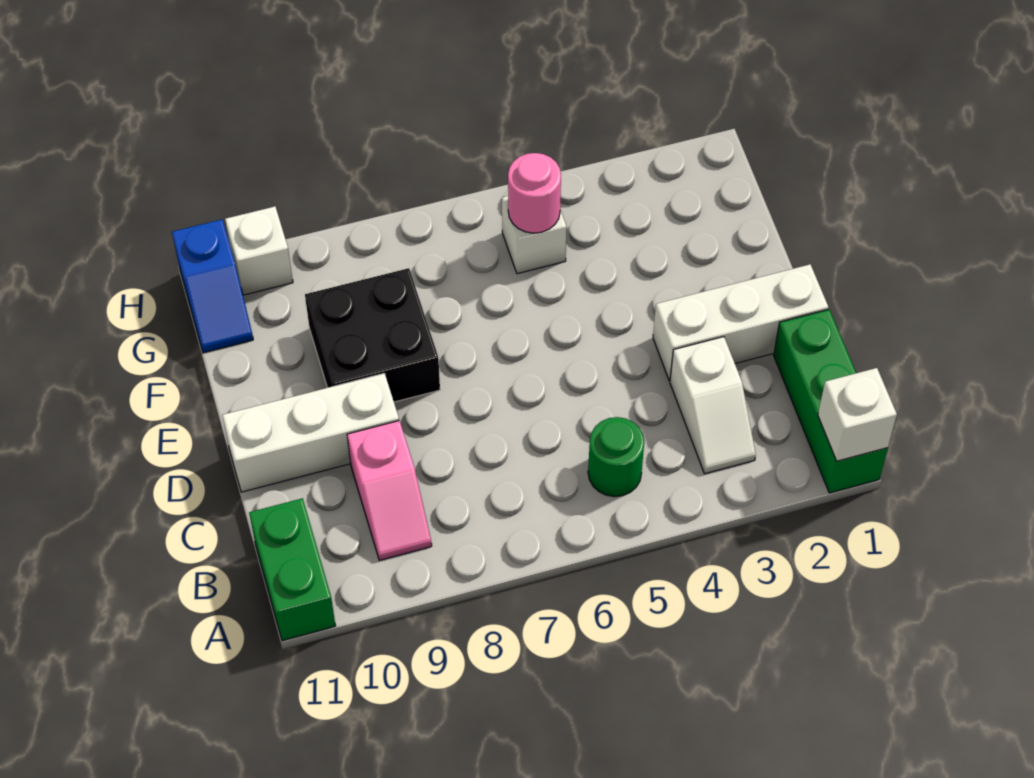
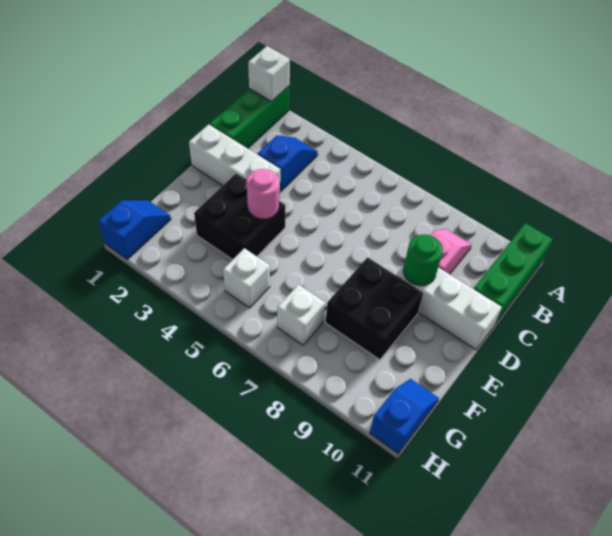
green brick A11:B11 level 1 -> green brick A11:C11 level 1
white slope B3:C3 level 1 top C -> blue slope B3:C3 level 1 top C
green round brick B5 level 1 -> green round brick D9 level 2
none -> black brick E3:F4 level 1
none -> blue slope G1:H1 level 1 top H
pink round brick G5 level 2 -> pink round brick E4 level 2
white brick H10 level 1 -> white brick G7 level 1

